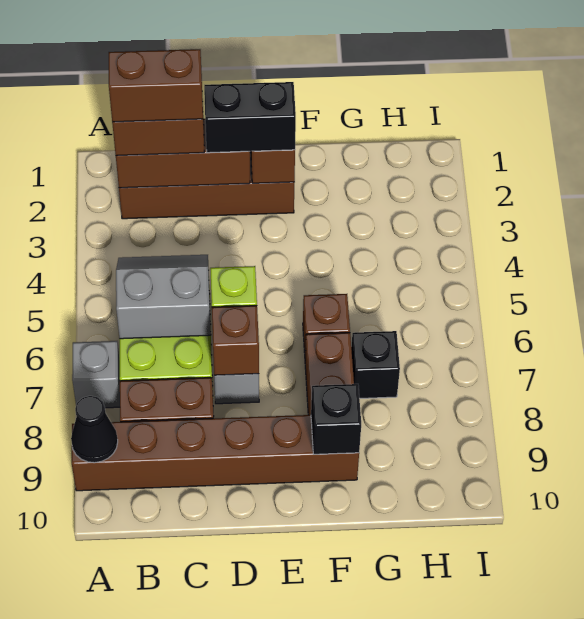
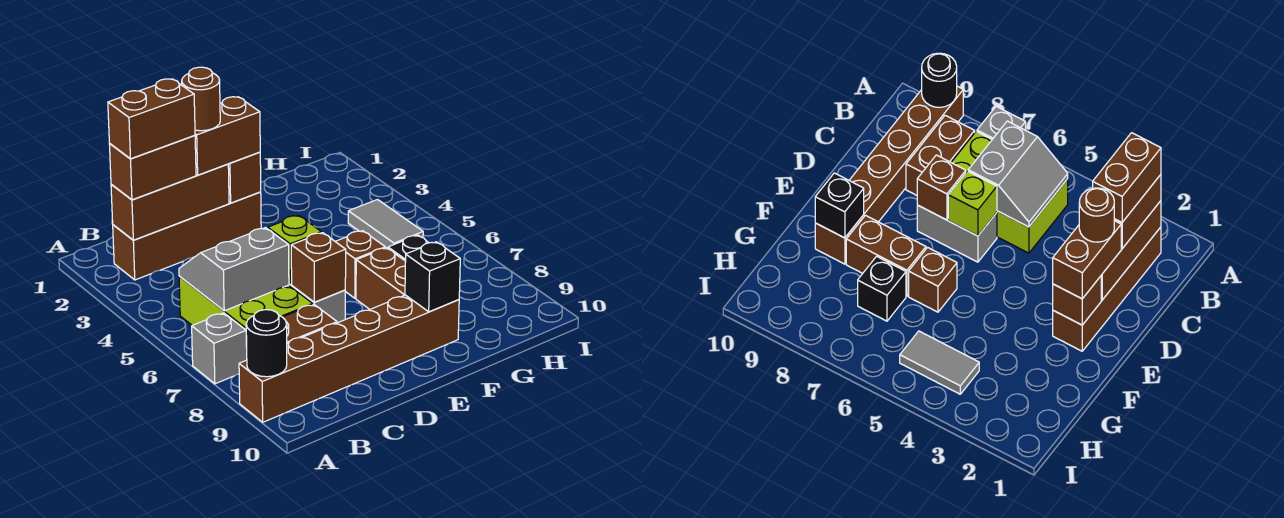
black cone A9 level 2 -> black round brick A9 level 2
black brick D2:E2 level 3 -> brown brick D2:E2 level 3
none -> brown round brick D2 level 4
none -> grey tile H4:H5 level 1

